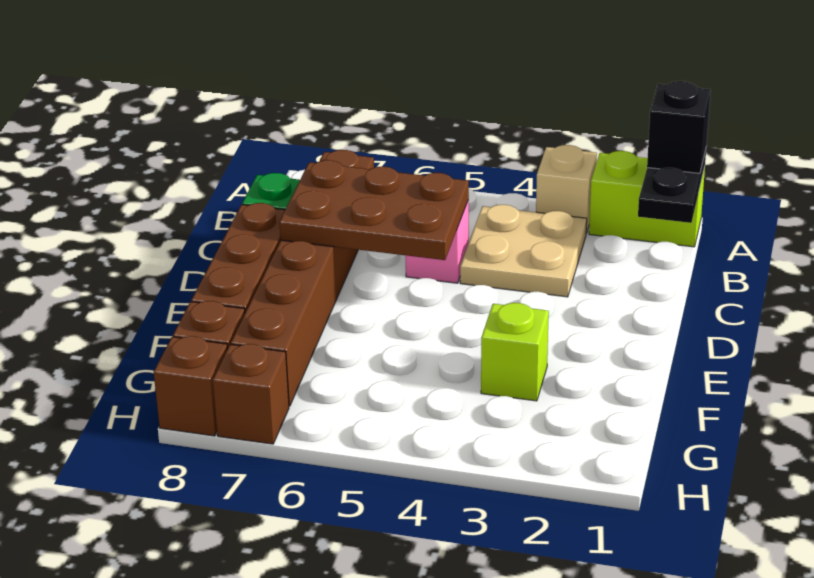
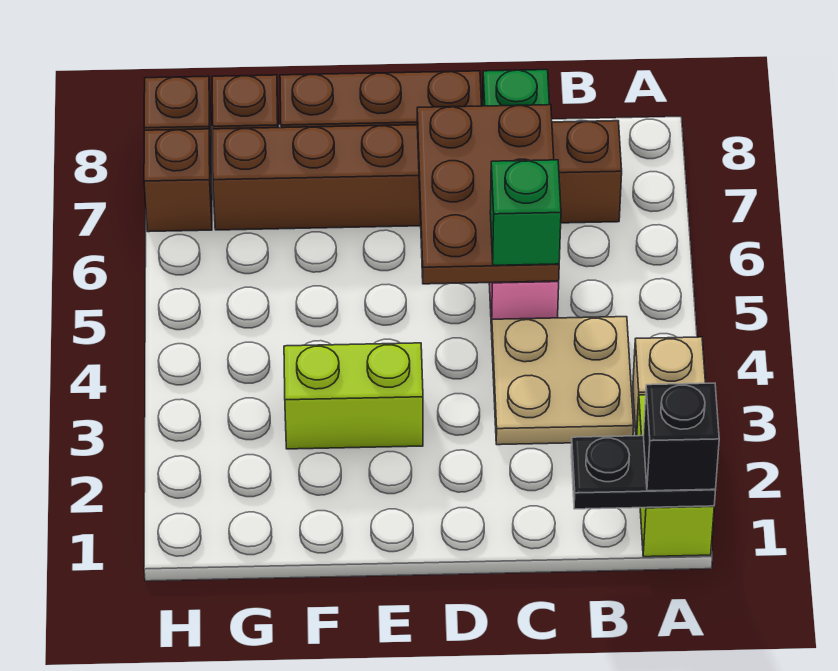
none -> green brick C5 level 3
lime brick F3 level 1 -> lime brick E3:F3 level 1

